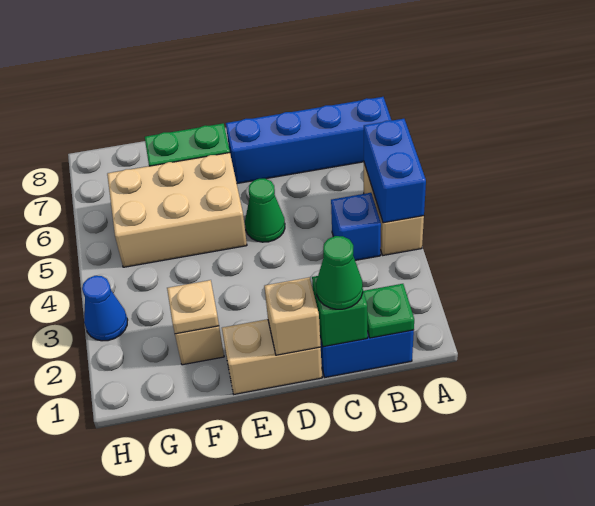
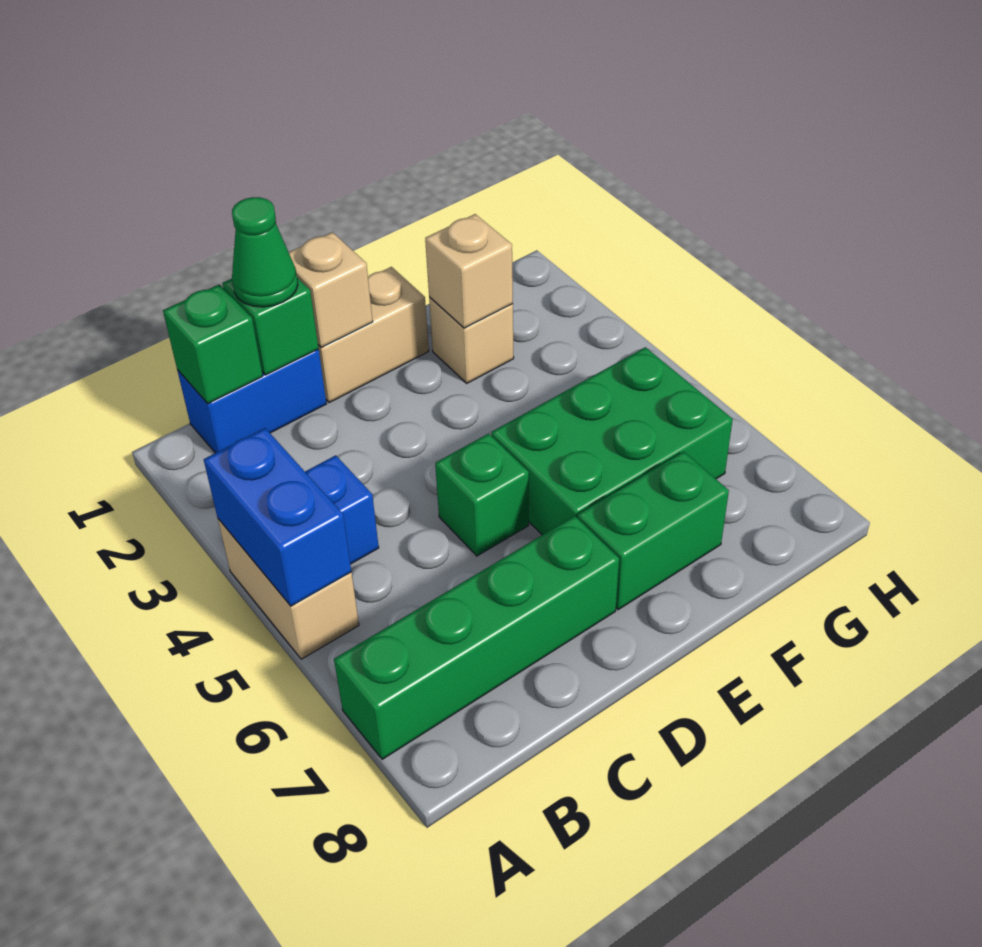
blue brick A7:D7 level 1 -> green brick A7:D7 level 1
green plate B1 level 2 -> green brick B1 level 2
green cone D5 level 1 -> green brick D5 level 1
tan brick E5:G6 level 1 -> green brick E5:G6 level 1
tan plate F2 level 2 -> tan brick F2 level 2
blue cone H3 level 1 -> none

